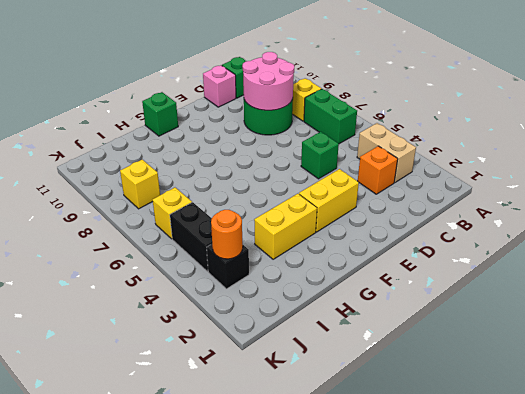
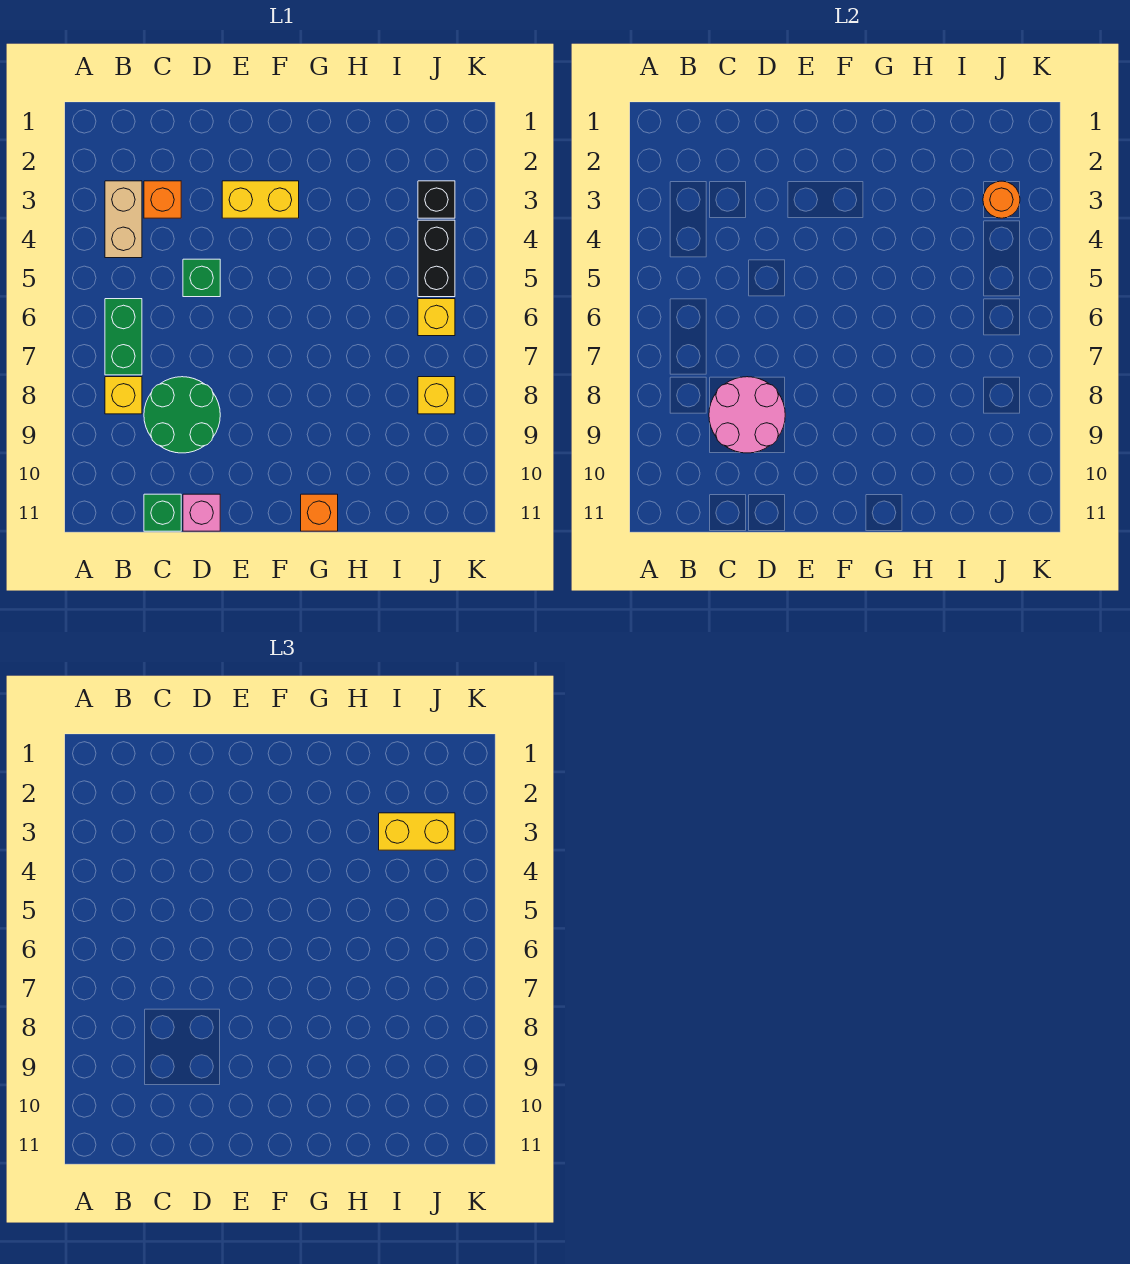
yellow brick G3:H3 level 1 -> yellow brick I3:J3 level 3
green brick G11 level 1 -> orange brick G11 level 1

